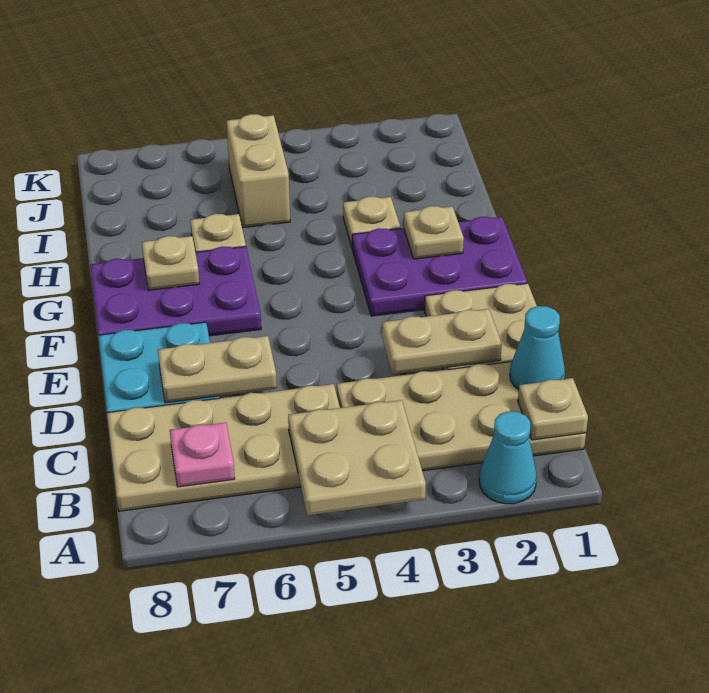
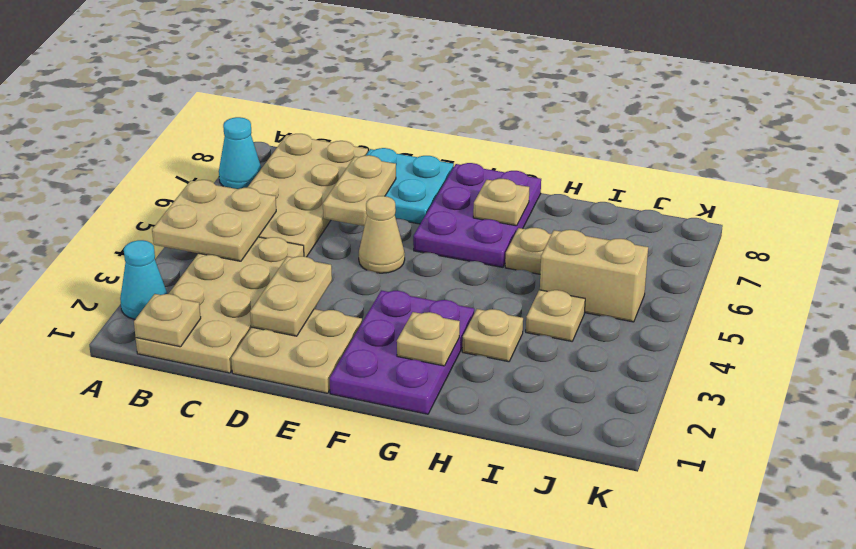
pink plate B7 level 2 -> none
cyan cone C1 level 2 -> cyan cone A7 level 1
none -> tan cone E5 level 1
none -> tan plate I4 level 1

